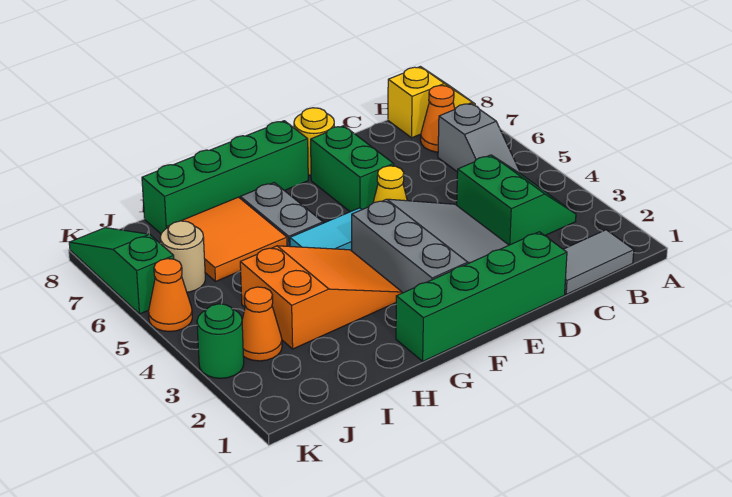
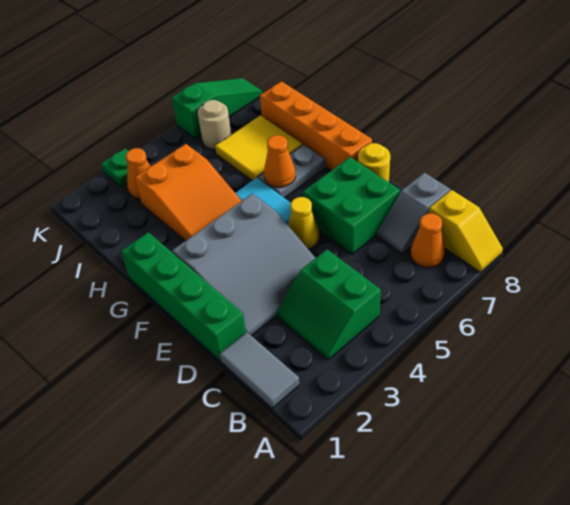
green slope B3:C4 level 1 top C -> green slope B3:C4 level 1 top 4
grey slope B5:B6 level 1 top 6 -> grey slope C7:C8 level 1 top 8
green brick E6:E7 level 1 -> green brick D6:E7 level 1
green brick F8:I8 level 1 -> orange brick F8:I8 level 1
orange tile H6:I7 level 1 -> yellow tile H6:I7 level 1
green round brick K3 level 1 -> green plate K3 level 1
orange cone K5 level 1 -> orange cone G6 level 2

